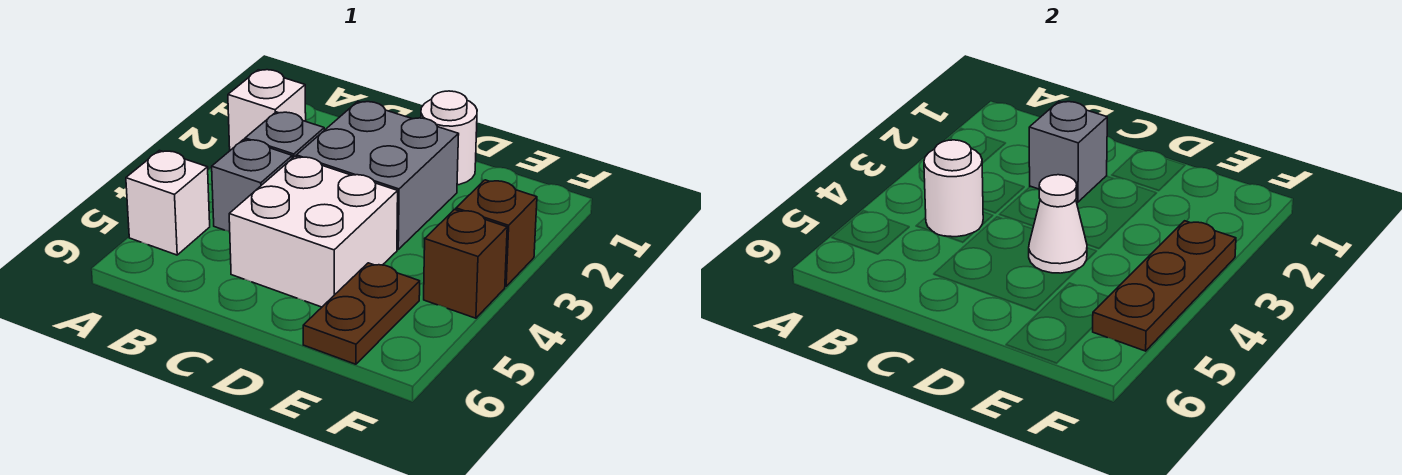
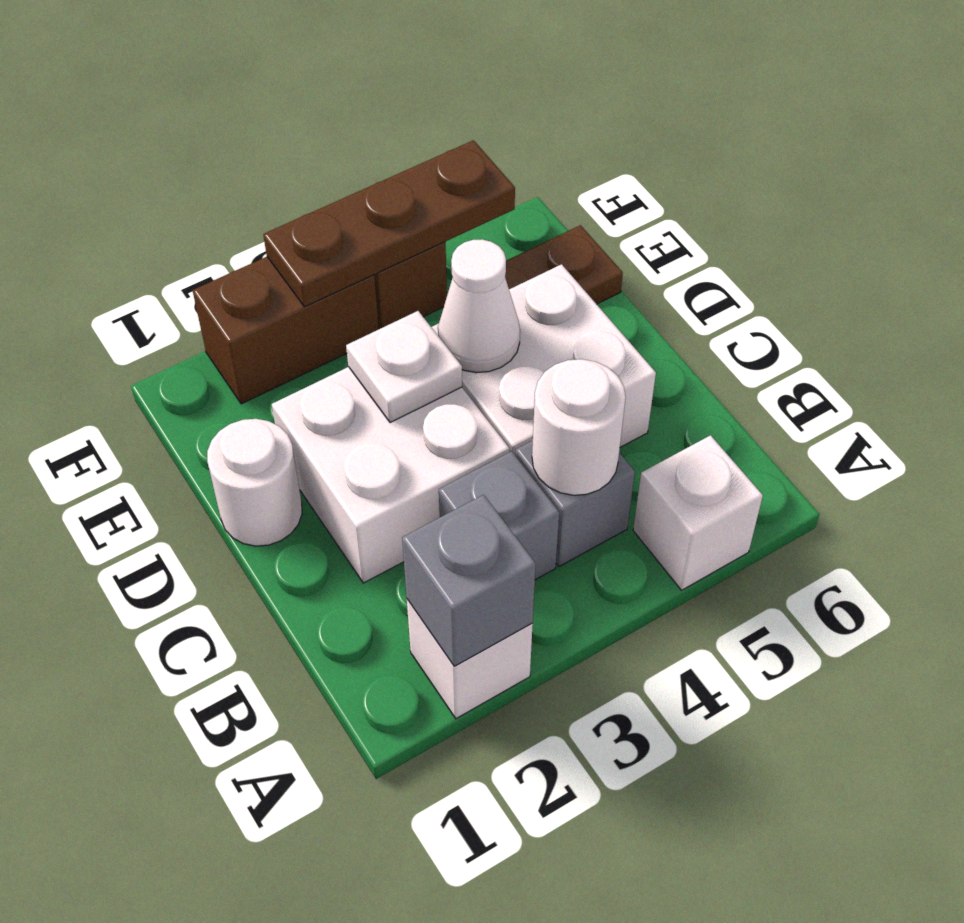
grey brick C2:D3 level 1 -> white brick C2:D3 level 1
grey brick C2 level 2 -> grey brick A2 level 2
none -> white plate D3 level 2
brown brick F3 level 1 -> brown brick F2:F3 level 1

